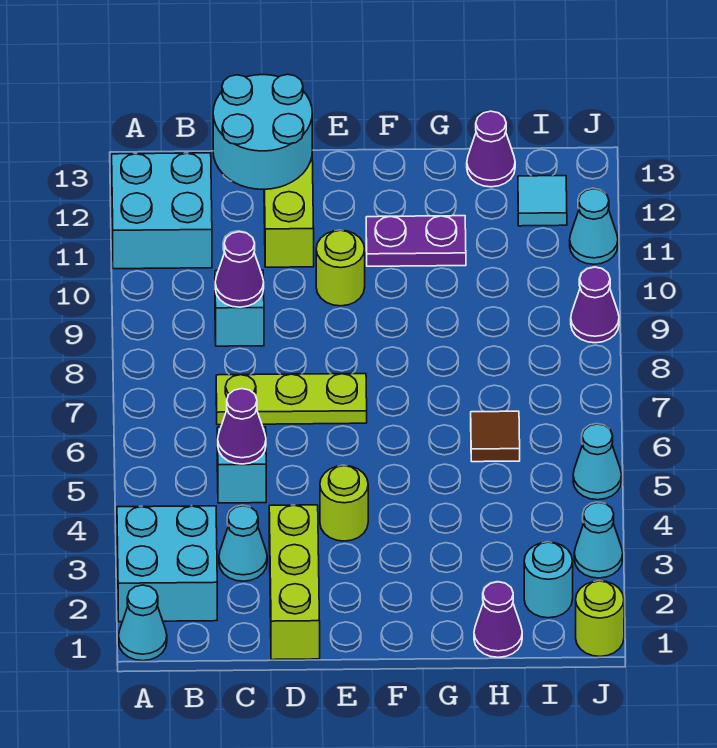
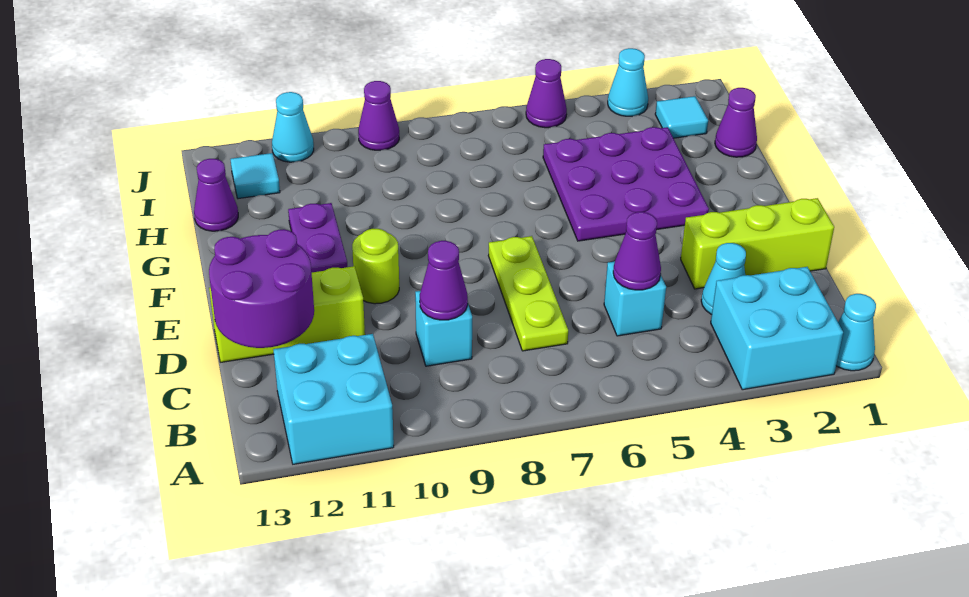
cyan round brick C12:D13 level 2 -> purple round brick C12:D13 level 2
lime round brick E4 level 1 -> none
none -> purple plate F3:H5 level 1
brown tile H6 level 1 -> none
cyan round brick I2 level 1 -> cyan tile I2 level 1
lime round brick J1 level 1 -> none
cyan cone J5 level 1 -> purple cone J5 level 1

